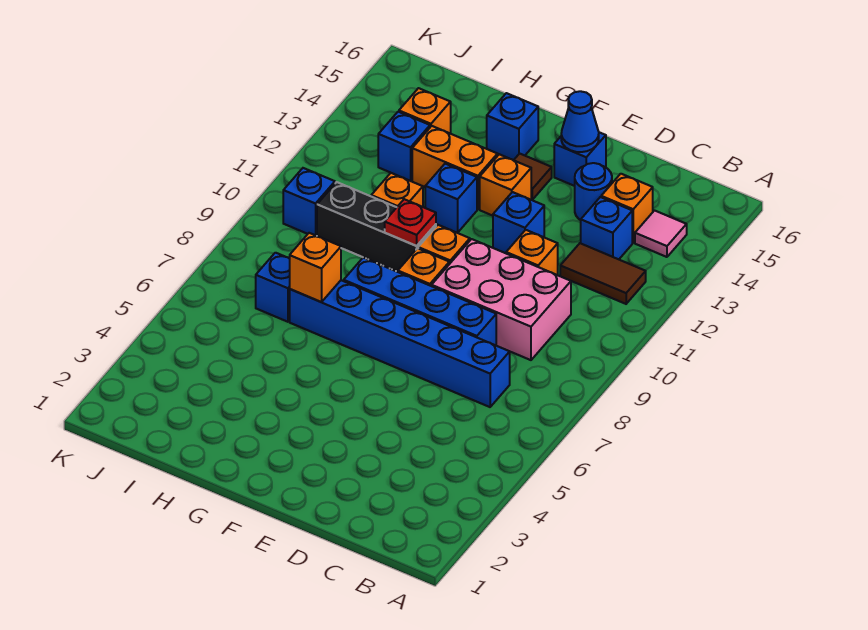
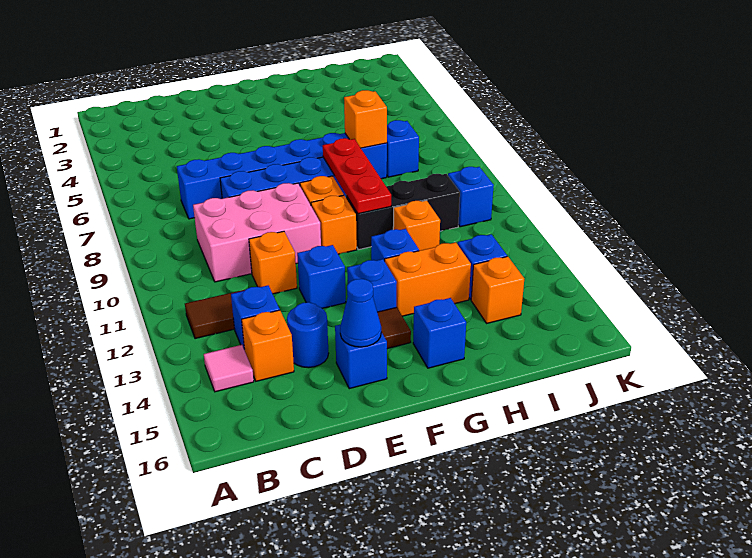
orange brick F13 level 1 -> blue brick F13 level 1
red plate G10 level 2 -> red plate G8:G10 level 2

